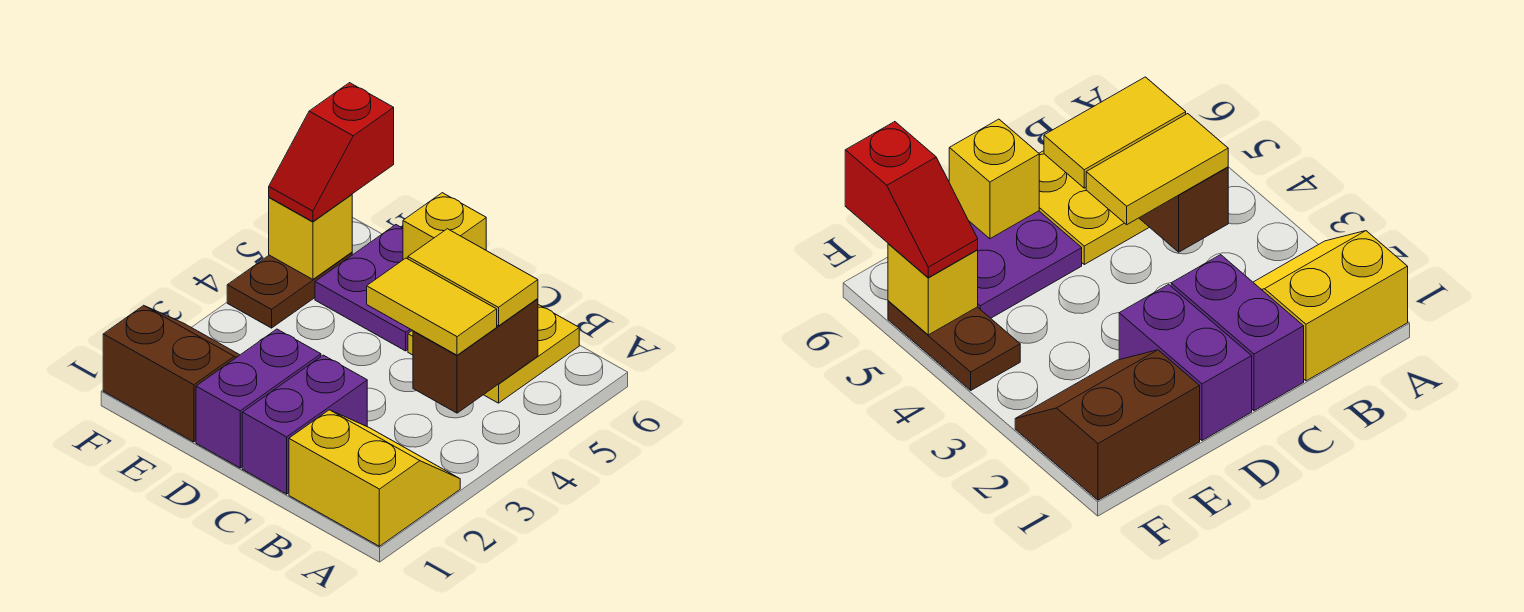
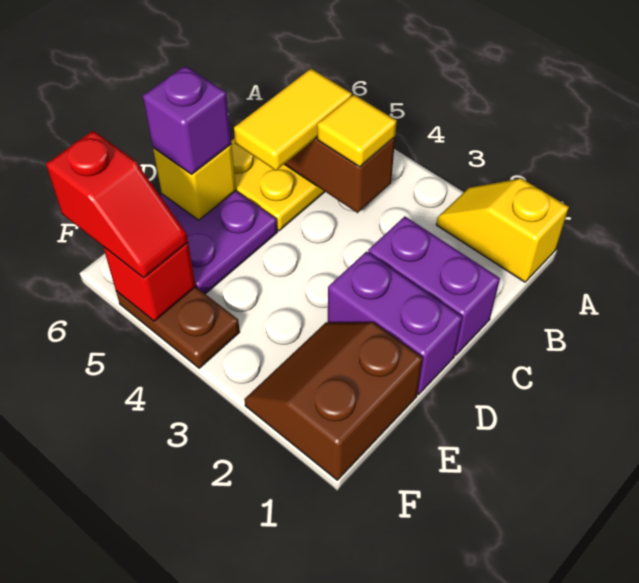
yellow slope A1:B2 level 1 top 1 -> yellow slope A1:A2 level 1 top 1
yellow tile B4:C4 level 3 -> yellow tile B4 level 3
none -> purple brick D6 level 3
yellow brick F5 level 2 -> red brick F5 level 2

